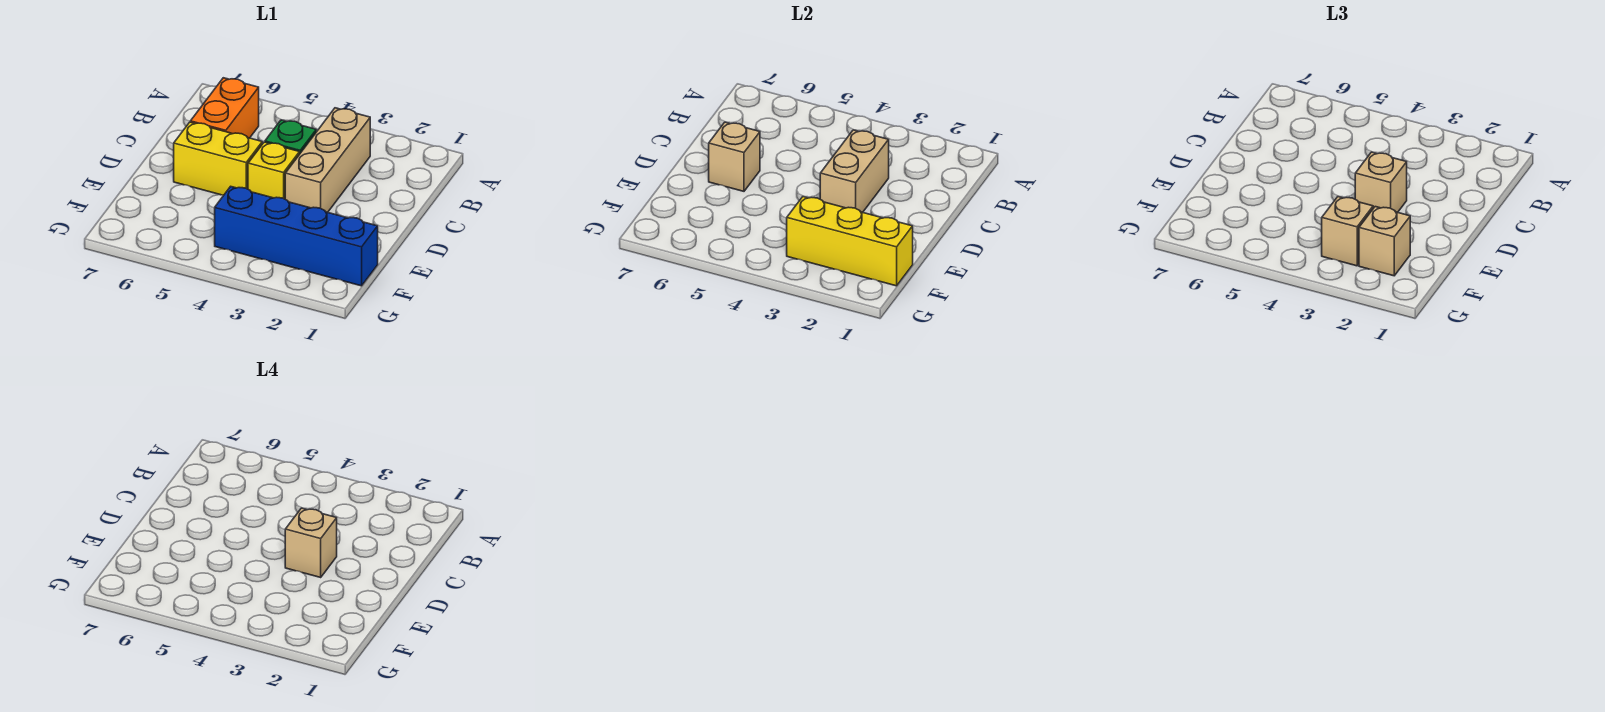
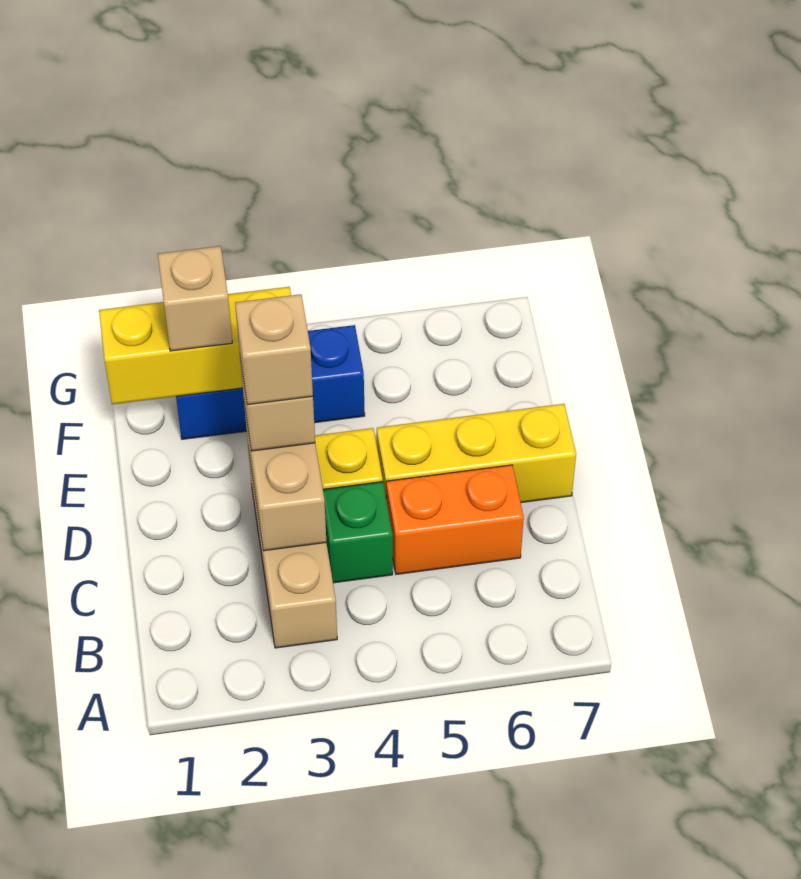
orange brick B6:C6 level 1 -> orange brick C5:C6 level 1
yellow brick D5:D6 level 1 -> yellow brick D5:D7 level 1
tan brick D6 level 2 -> none
blue brick F1:F4 level 1 -> blue brick F2:F4 level 1
tan brick F3 level 3 -> none

